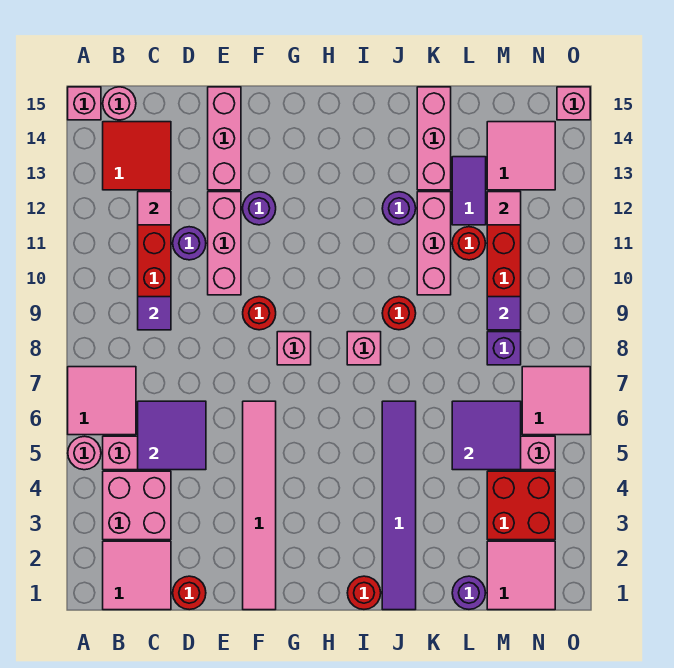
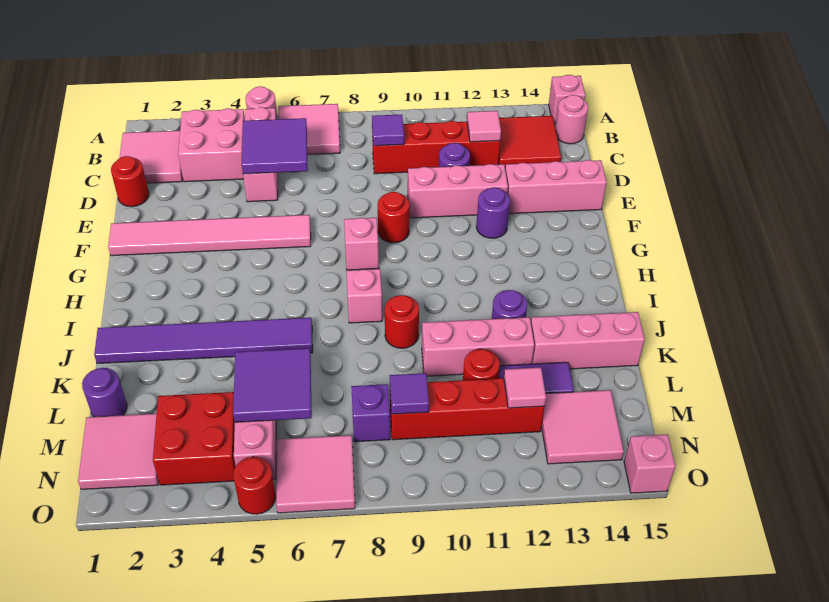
red round brick I1 level 1 -> red round brick O5 level 1

